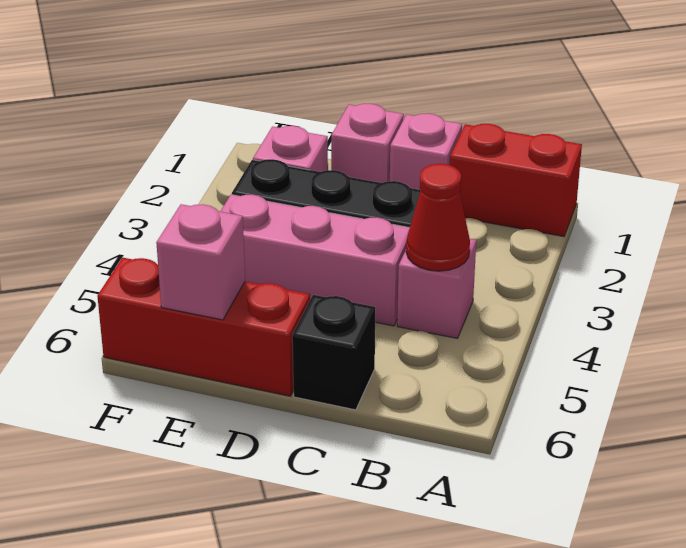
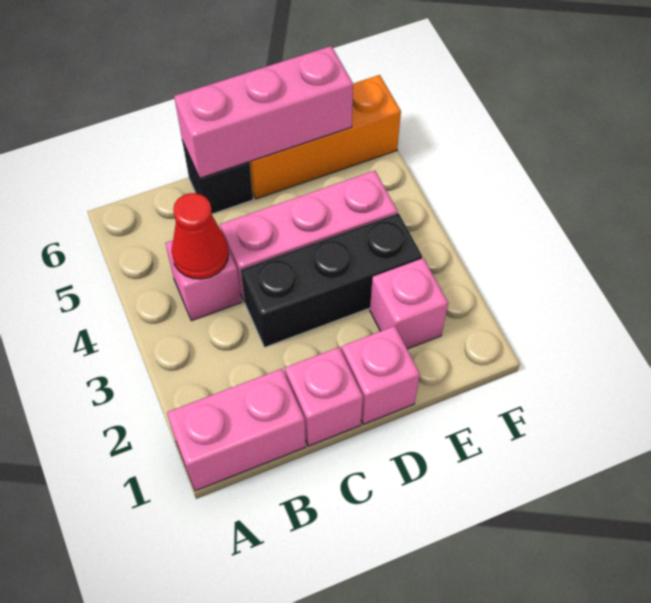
red brick A1:B1 level 1 -> pink brick A1:B1 level 1
red brick D6:F6 level 1 -> orange brick D6:F6 level 1
pink brick E6 level 2 -> pink brick C6:E6 level 2

